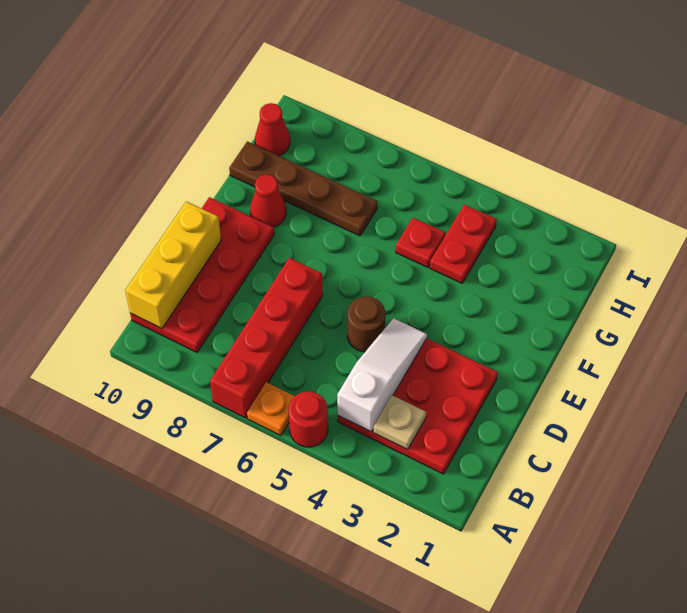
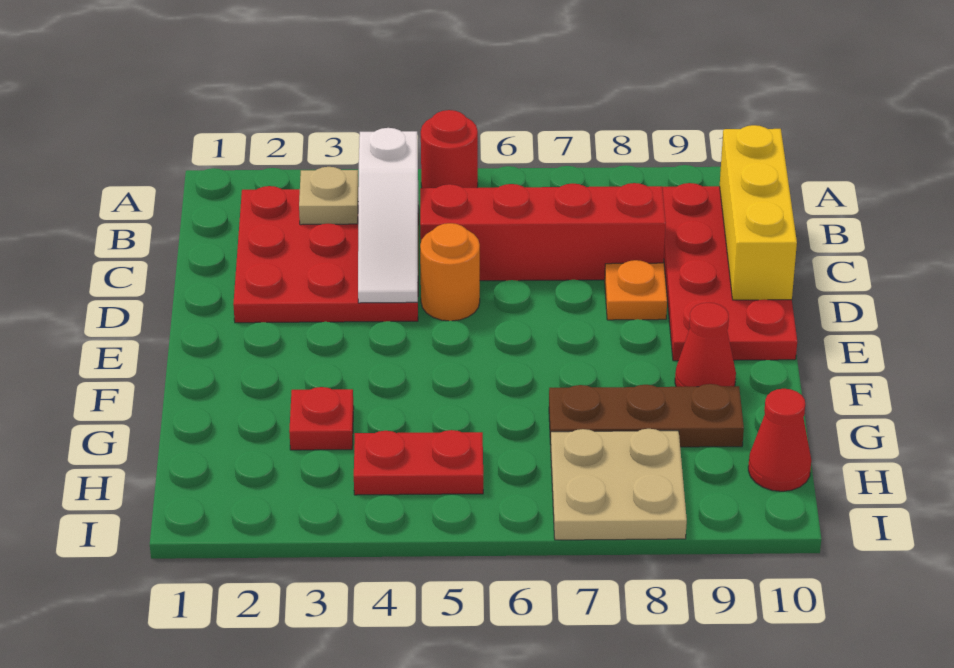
orange plate A6 level 1 -> orange plate D8 level 1
red brick A7:D7 level 1 -> red brick C5:C8 level 1
brown round brick D5 level 1 -> orange round brick D5 level 1
red plate G4:H4 level 1 -> red plate H4:H5 level 1
red plate G5 level 1 -> red plate G3 level 1
brown plate G7:G10 level 1 -> brown plate G7:G9 level 1
none -> tan plate H7:I8 level 1

